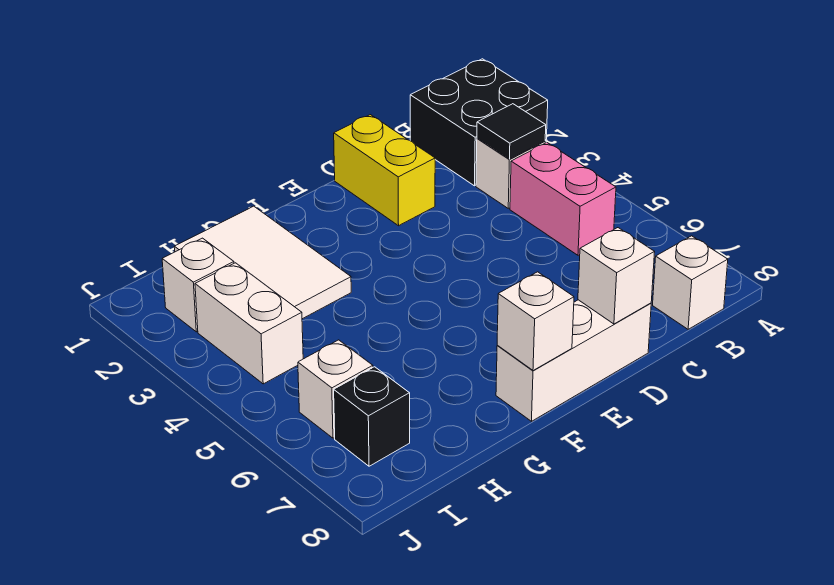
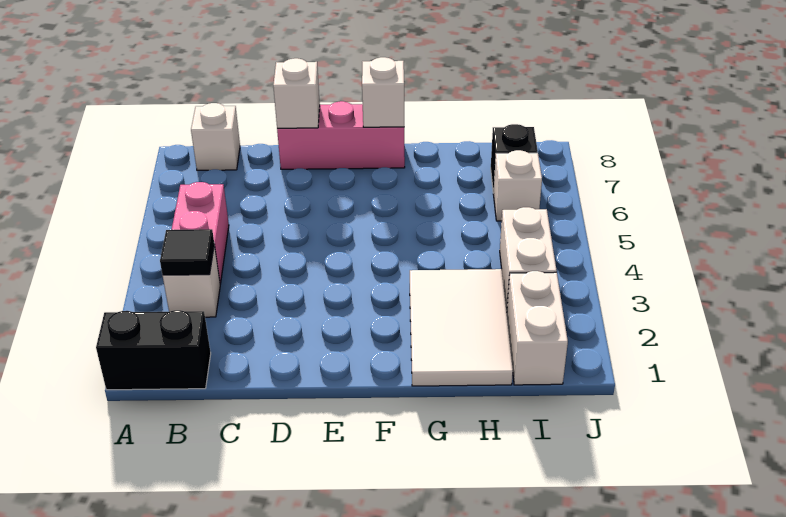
black brick A1:B2 level 1 -> black brick A1:B1 level 1
yellow brick D1:D2 level 1 -> none
white brick D8:F8 level 1 -> pink brick D8:F8 level 1
white brick I2 level 1 -> white brick I1:I2 level 1

